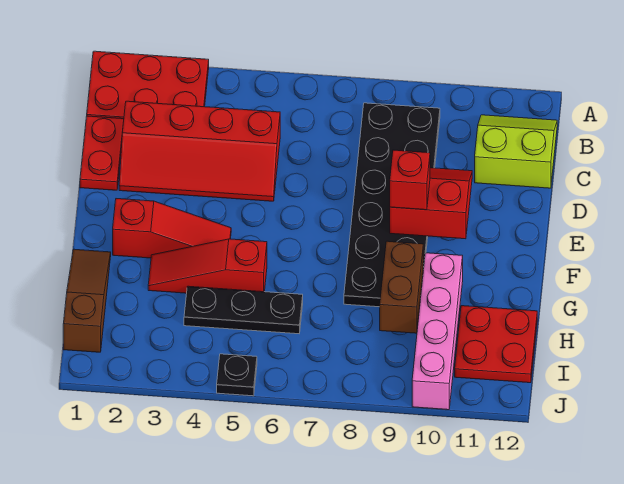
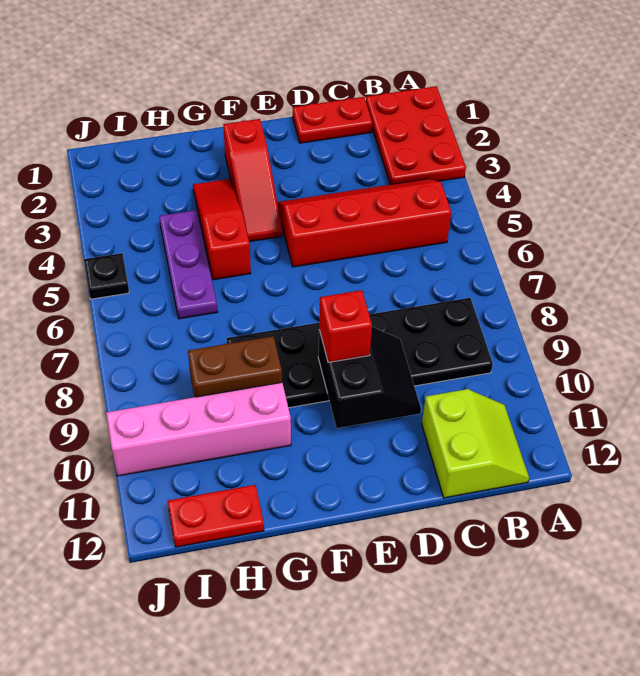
red slope C2:D5 level 1 top C -> red slope B4:E5 level 1 top 5
red slope D9:E10 level 2 top E -> black slope D9:E10 level 2 top E
brown slope G1:I1 level 1 top I -> none
black plate H4:H6 level 1 -> purple plate H4:H6 level 1
red plate H11:I12 level 1 -> red plate H12:I12 level 1

